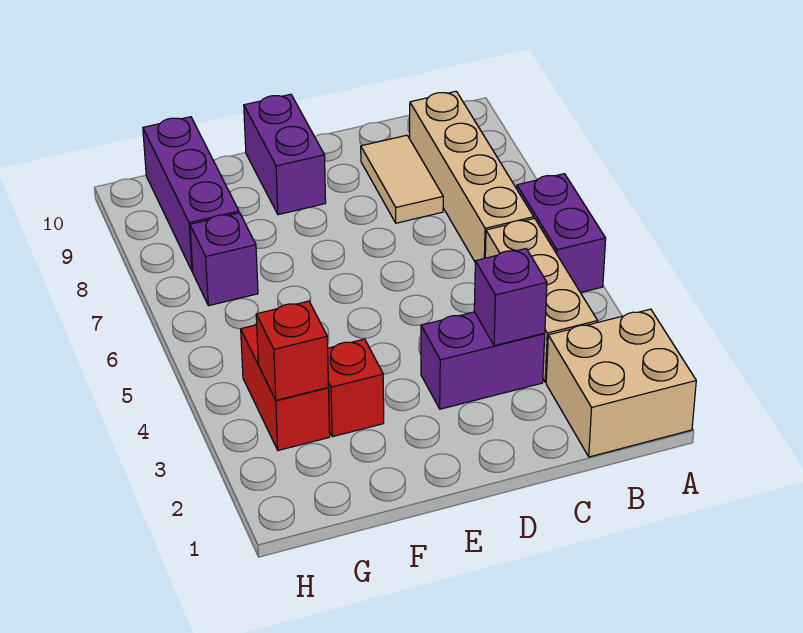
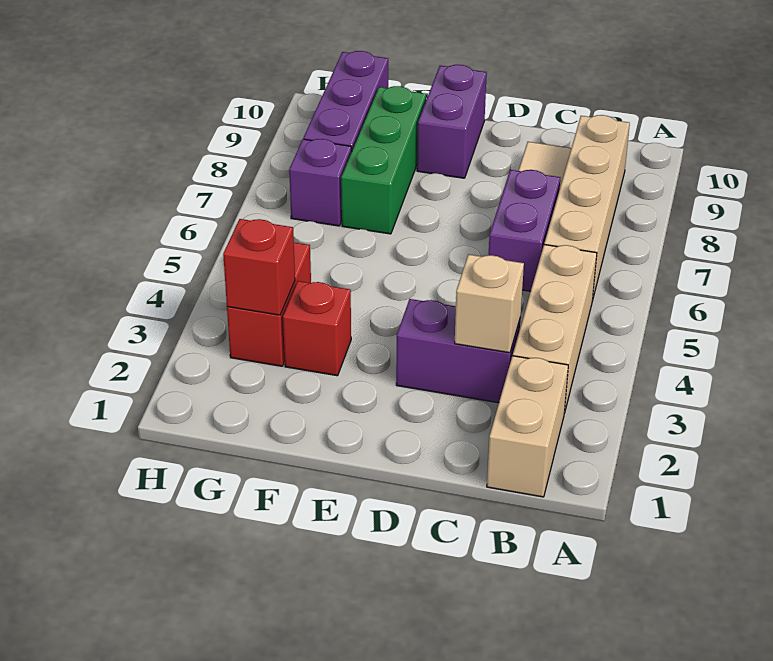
tan brick A1:B2 level 1 -> tan brick B1:B2 level 1
purple brick A5:A6 level 1 -> purple brick C6:C7 level 1
purple brick C3 level 2 -> tan brick C3 level 2
none -> green brick F7:F9 level 1

